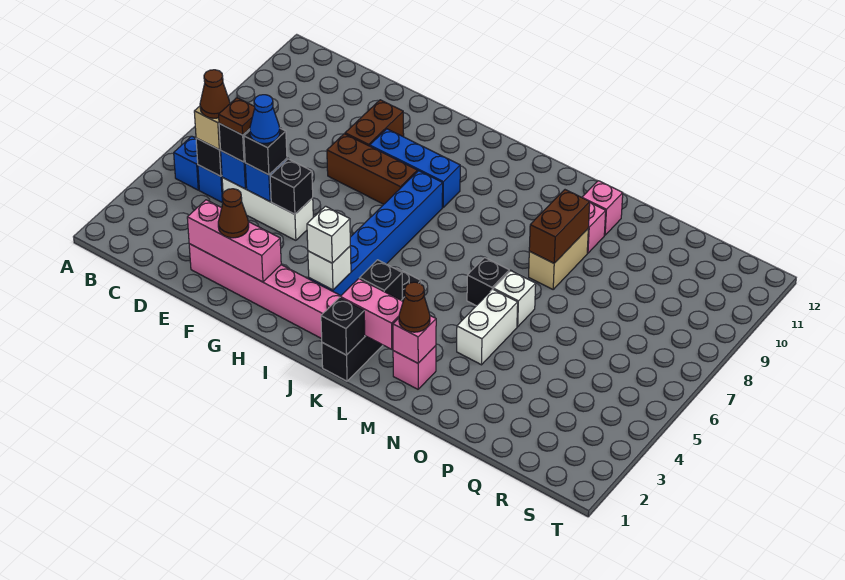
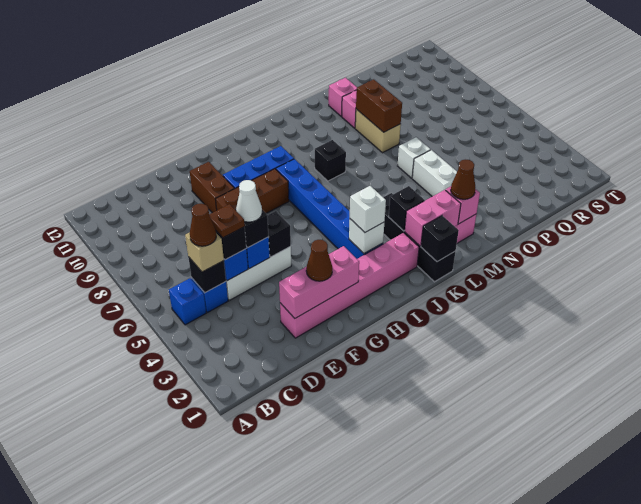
blue cone E5 level 4 -> white cone E5 level 4
black brick M6 level 1 -> black brick K8 level 1

